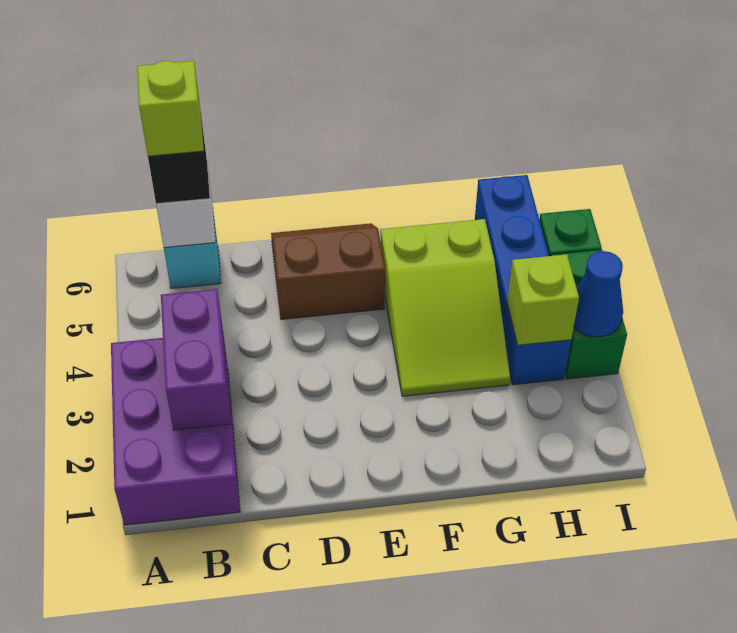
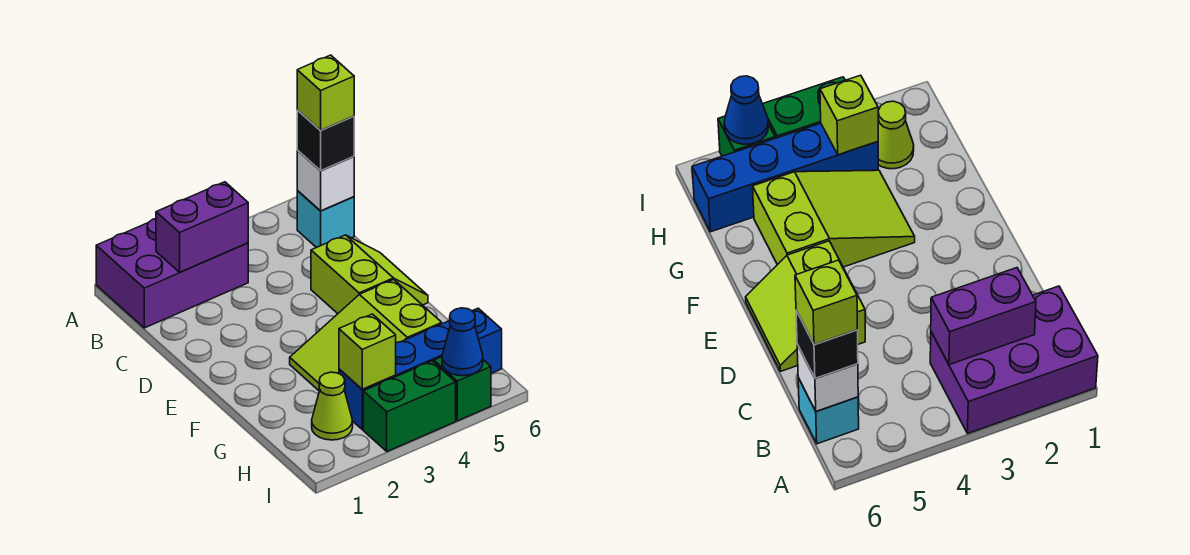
brown slope D5:E6 level 1 top 5 -> lime slope D5:E6 level 1 top 5
none -> lime cone H2 level 1
blue cone I3 level 2 -> blue cone I5 level 2

